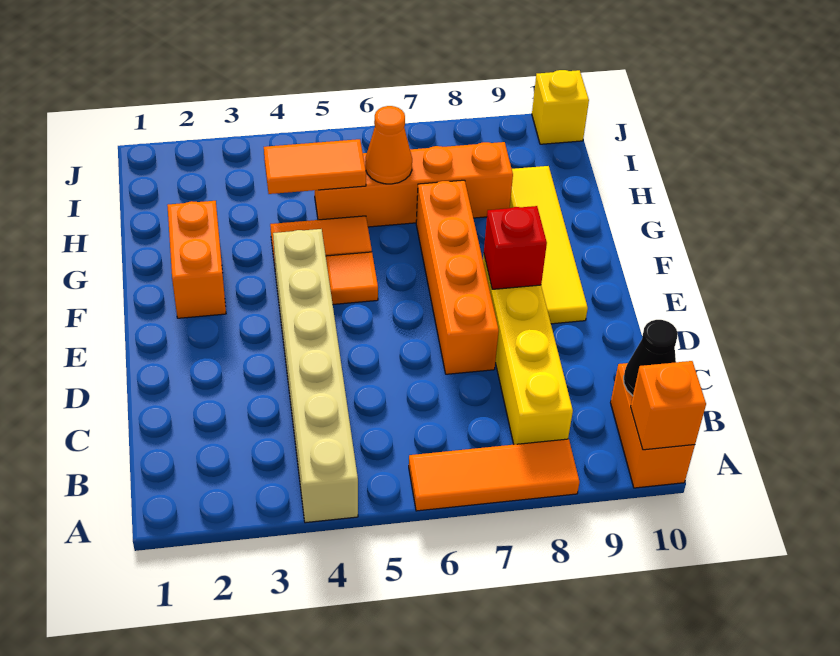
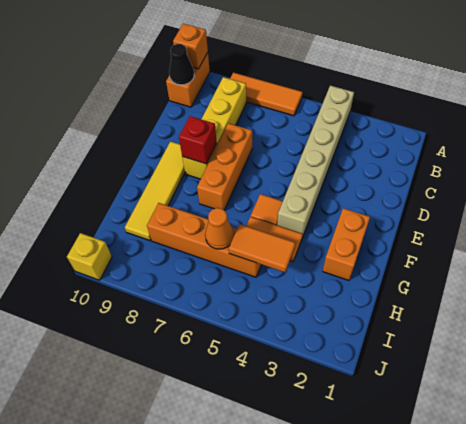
orange brick D7:G7 level 1 -> orange brick D7:F7 level 1

